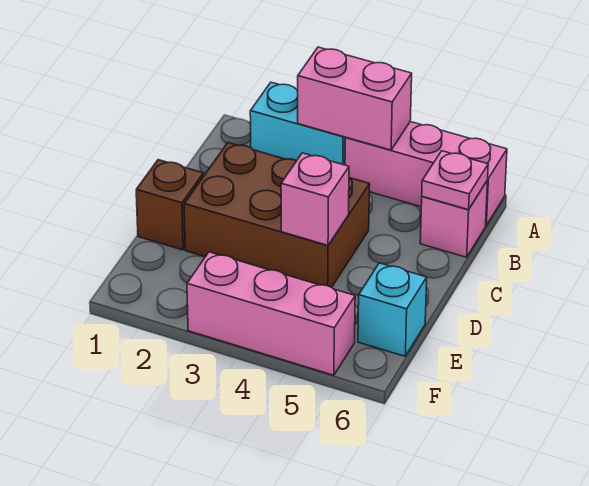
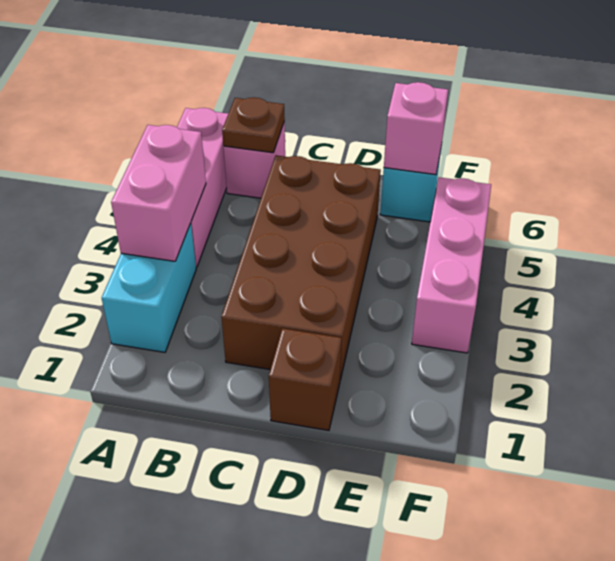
pink plate B6 level 2 -> brown plate B6 level 2
brown brick C2:D4 level 1 -> brown brick C2:D5 level 1
pink brick D4 level 2 -> pink brick E6 level 2

